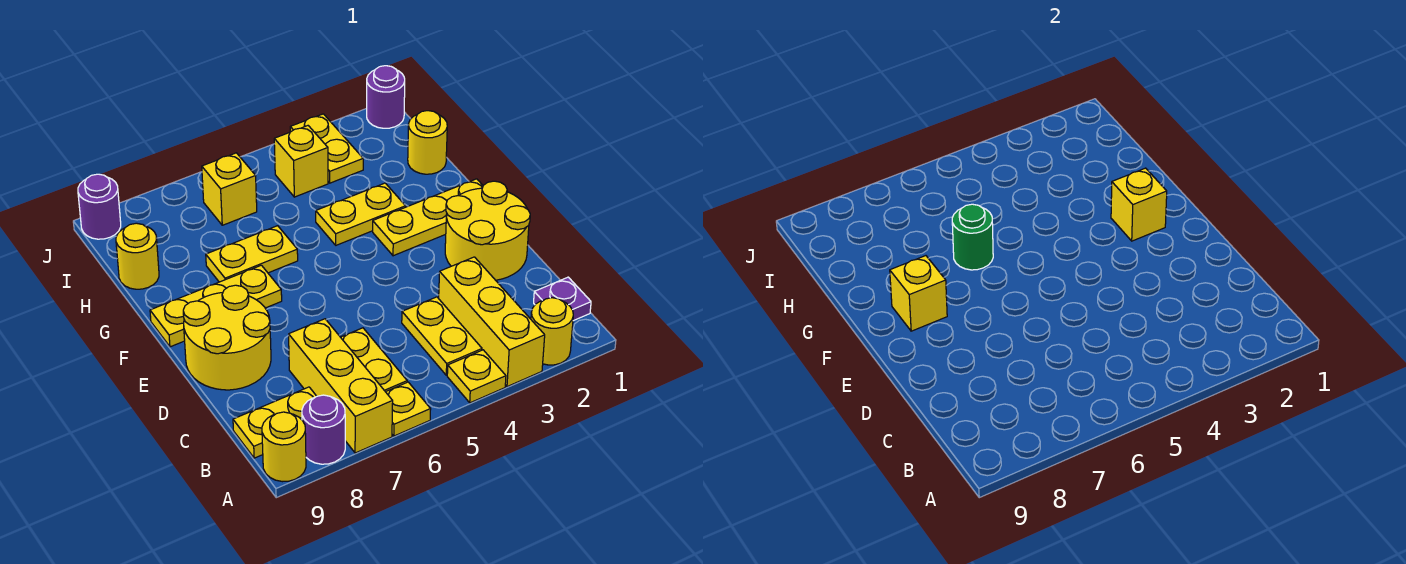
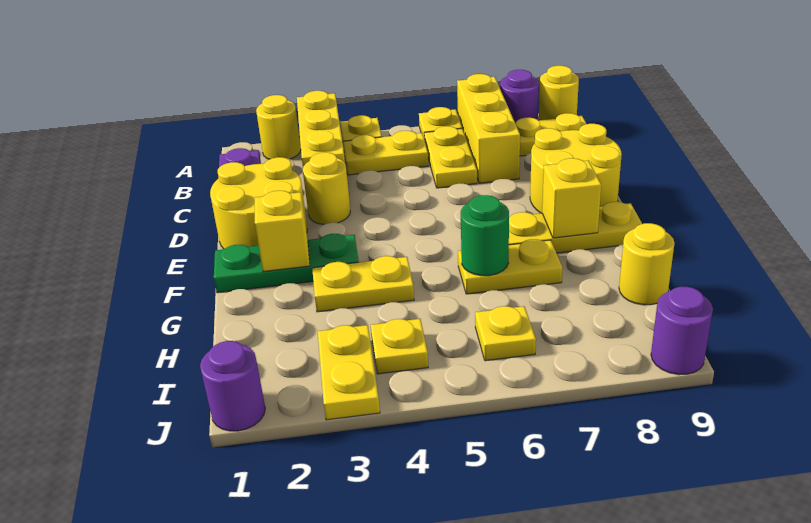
yellow plate B4:C4 level 1 -> yellow plate B4:B5 level 1
yellow plate F1:F3 level 1 -> green plate F1:F3 level 1
yellow round brick H1 level 1 -> yellow round brick D3 level 1
yellow brick I4 level 1 -> yellow plate I4 level 1
yellow brick I6 level 1 -> yellow plate I6 level 1

